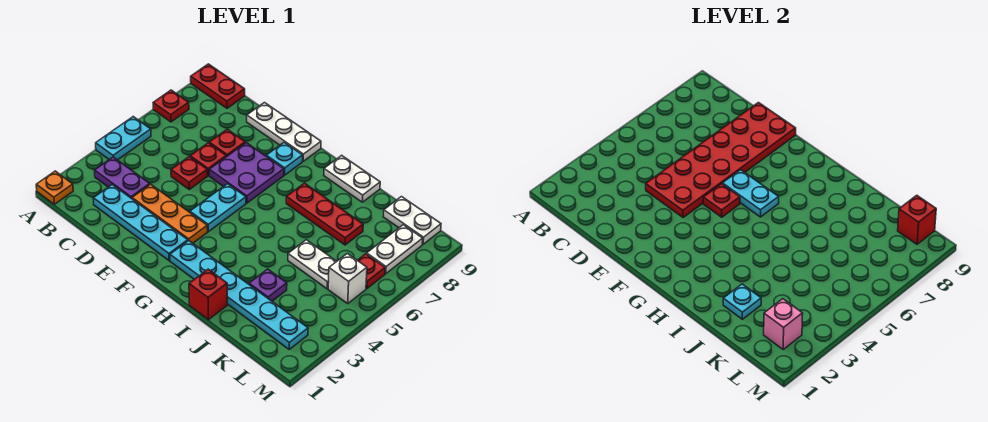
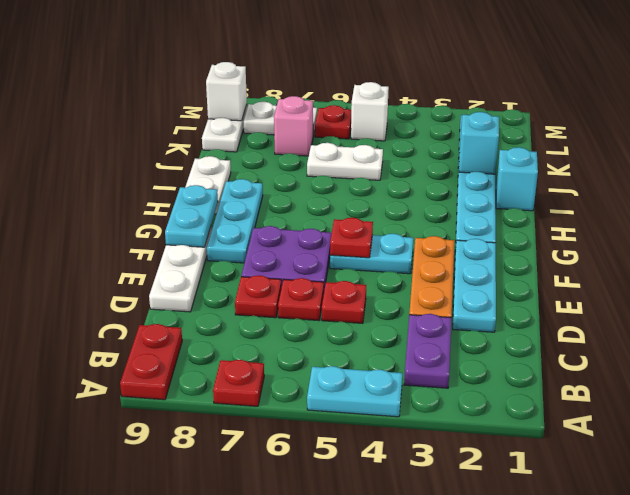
orange plate A1 level 1 -> none
cyan plate C2:F2 level 1 -> cyan plate D2:F2 level 1
red plate D4:E9 level 2 -> none
cyan plate F6:G6 level 2 -> cyan plate F9:G9 level 2
cyan plate F8 level 1 -> cyan plate F8:H8 level 1
red plate H7:J7 level 1 -> none
red brick I1 level 1 -> cyan brick I1 level 1
cyan plate J2 level 2 -> cyan brick J2 level 2
purple plate J3 level 1 -> none
white plate J5:K5 level 1 -> white plate J5:J6 level 1
pink brick L2 level 2 -> pink brick K7 level 1
red brick L9 level 2 -> white brick L9 level 2

